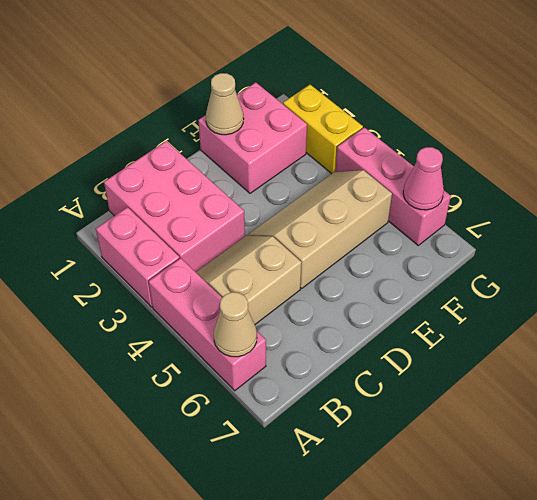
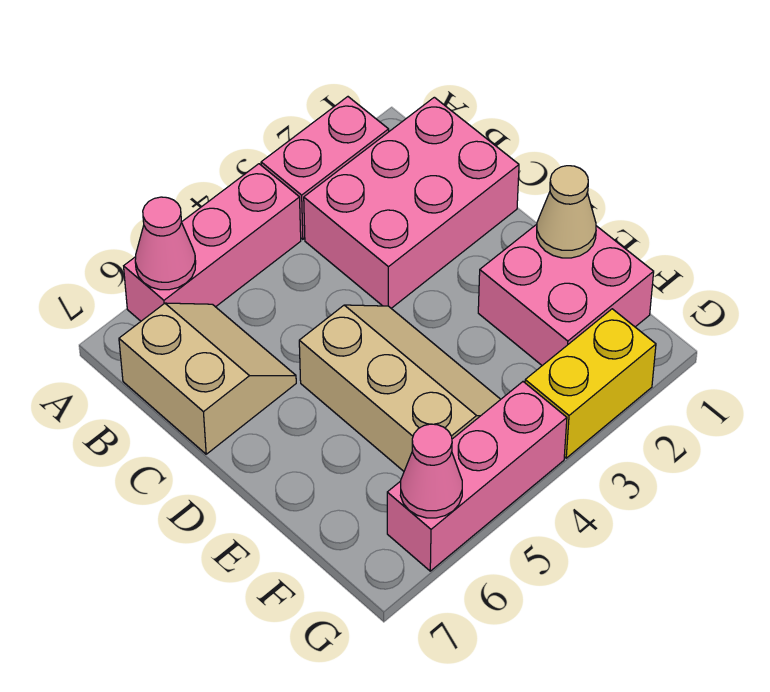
tan cone A6 level 2 -> pink cone A6 level 2
tan slope B4:C5 level 1 top 5 -> tan slope B6:C7 level 1 top 7

